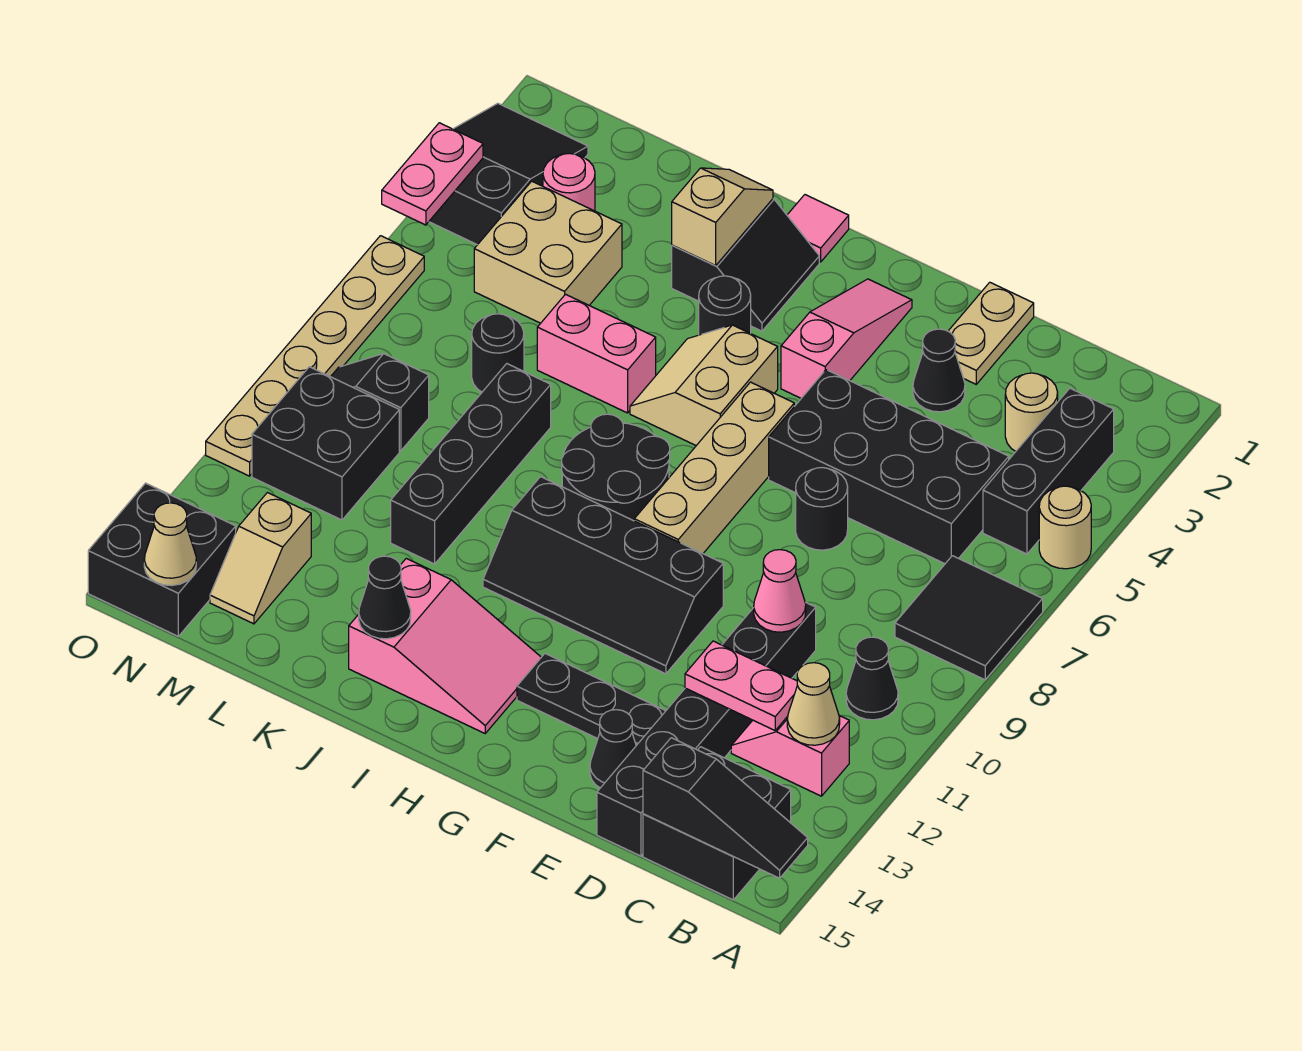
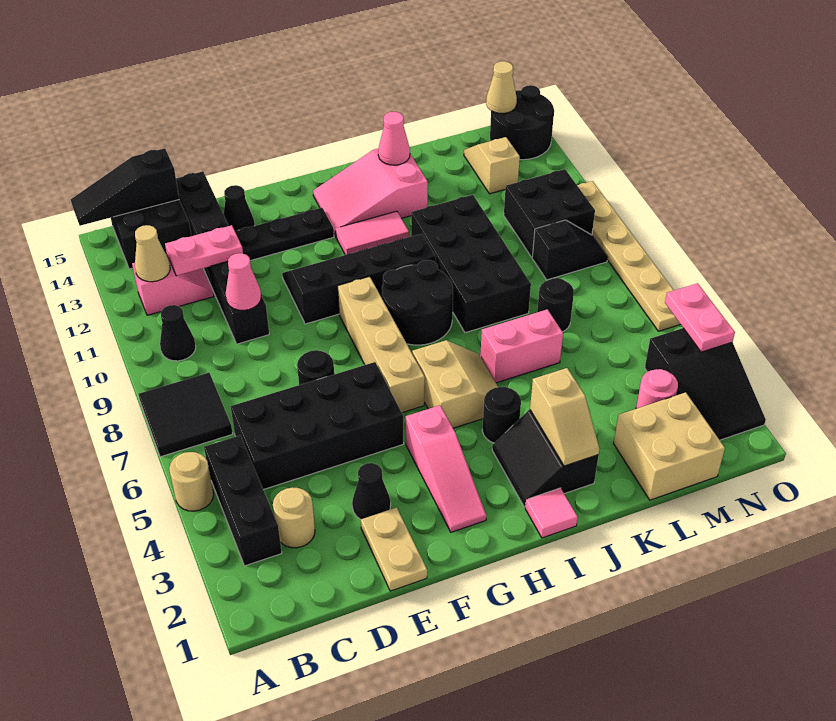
none -> pink tile H12:I12 level 1
black cone J14 level 2 -> pink cone J14 level 2
black brick K8:K11 level 1 -> black brick J8:K11 level 1
tan brick L4:M5 level 1 -> tan brick L1:M2 level 1
black brick N14:O15 level 1 -> black round brick N14:O15 level 1

